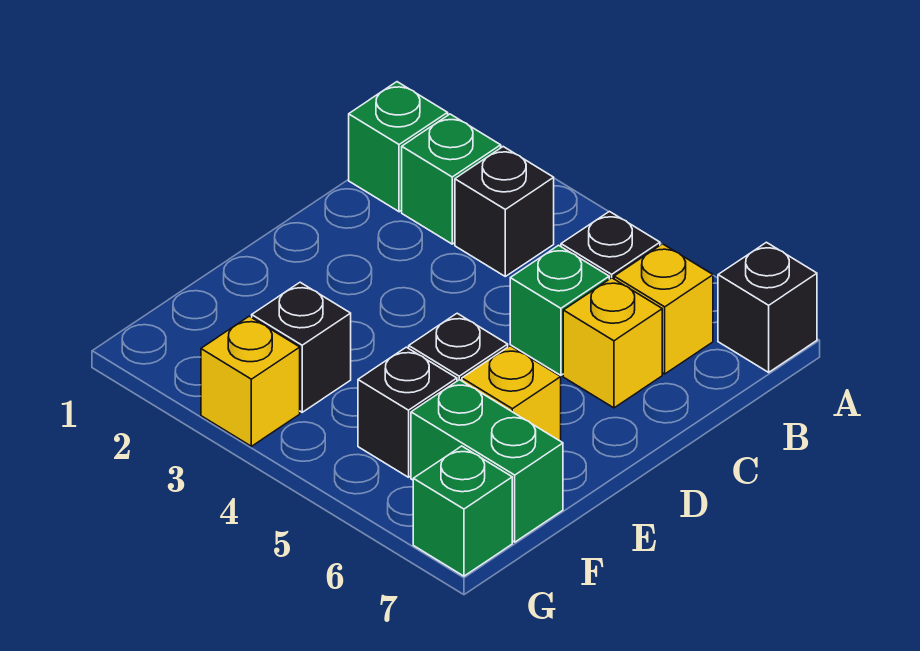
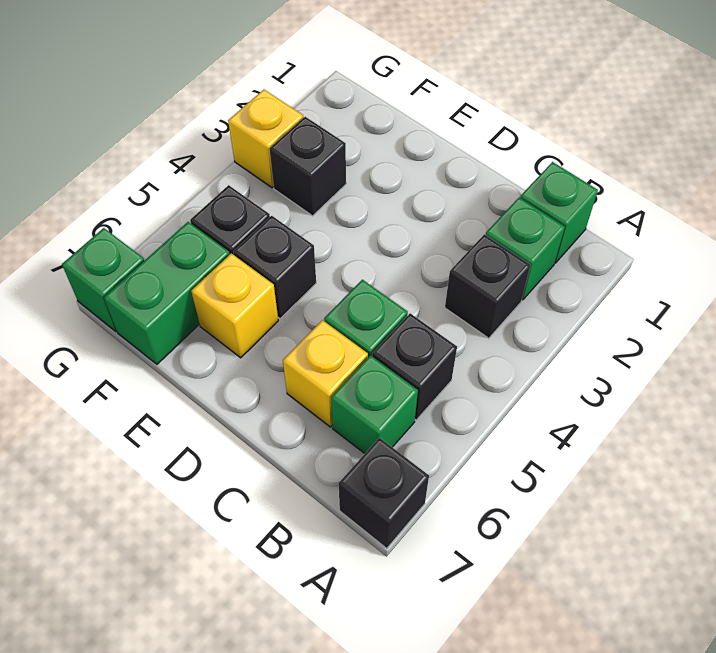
yellow brick B6 level 1 -> green brick B6 level 1

